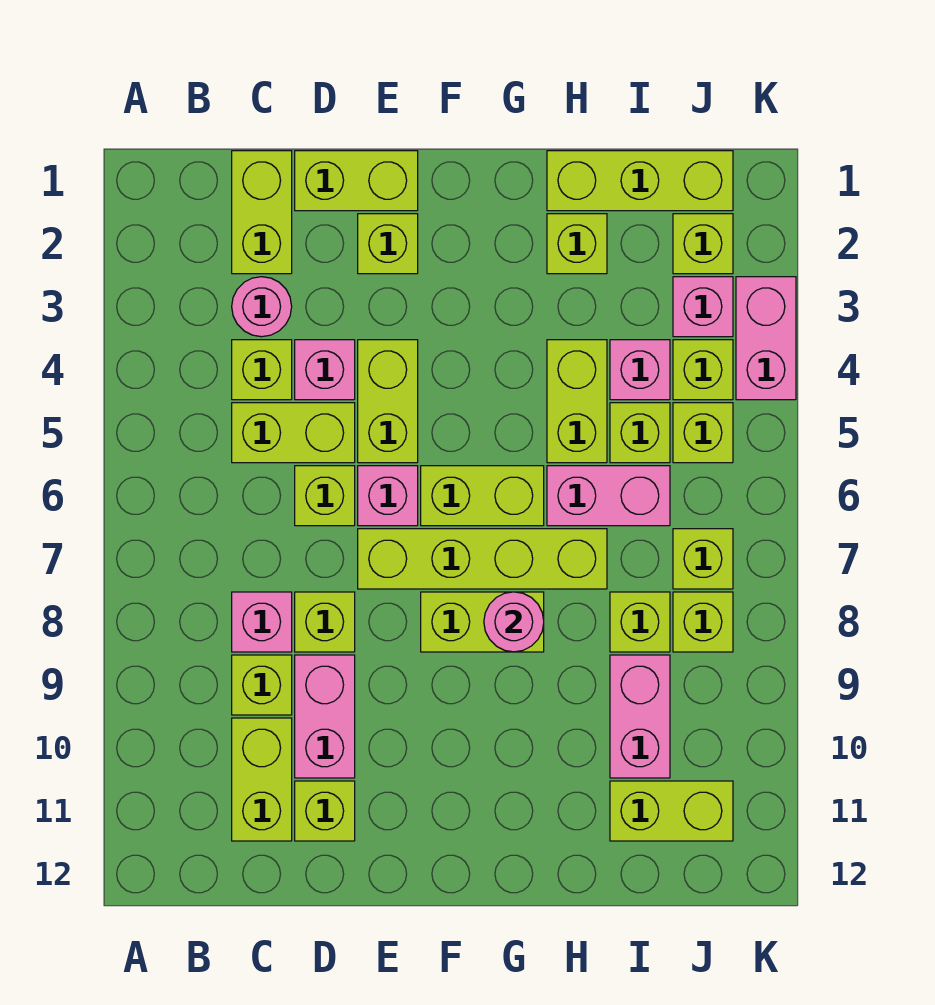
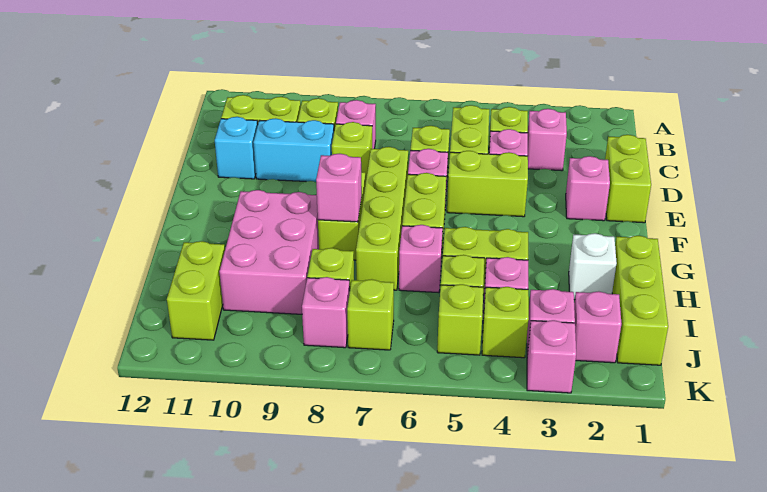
lime brick C1:C2 level 1 -> none
pink round brick C3 level 1 -> pink brick C3 level 1
pink brick D9:D10 level 1 -> cyan brick D9:D10 level 1
lime brick D11 level 1 -> cyan brick D11 level 1
lime brick E2 level 1 -> pink brick E2 level 1
pink round brick G8 level 2 -> pink brick G8 level 2
lime brick H2 level 1 -> white brick H2 level 1
pink brick H6:I6 level 1 -> pink brick H6 level 1
pink brick I9:I10 level 1 -> pink brick G9:I10 level 1
lime brick J2 level 1 -> pink brick J2 level 1
lime brick J8 level 1 -> pink brick J8 level 1
pink brick K3:K4 level 1 -> pink brick K3 level 1

